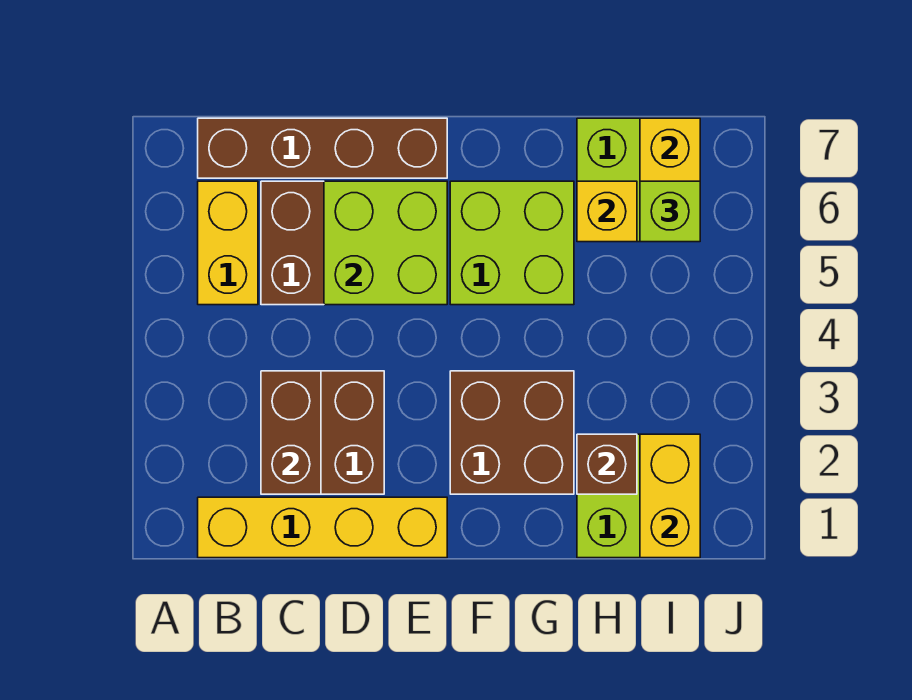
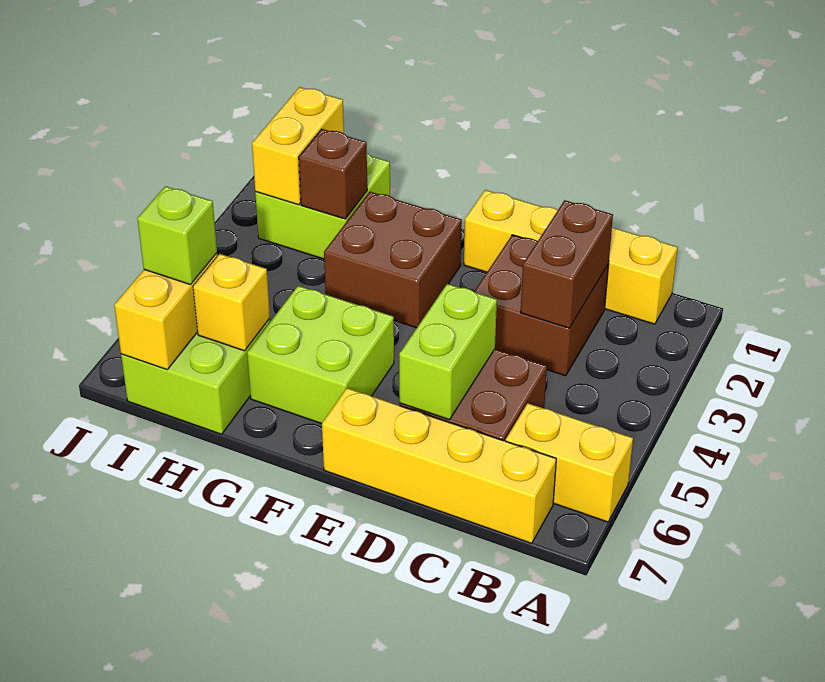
yellow brick B5:B6 level 1 -> yellow brick A6:B6 level 1
brown brick B7:E7 level 1 -> yellow brick B7:E7 level 1
lime brick D5:E6 level 2 -> lime brick D5:D6 level 2

